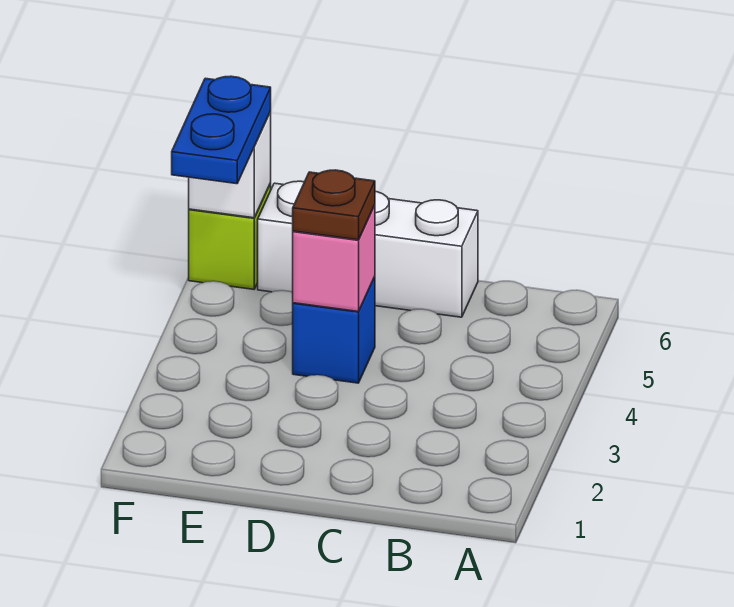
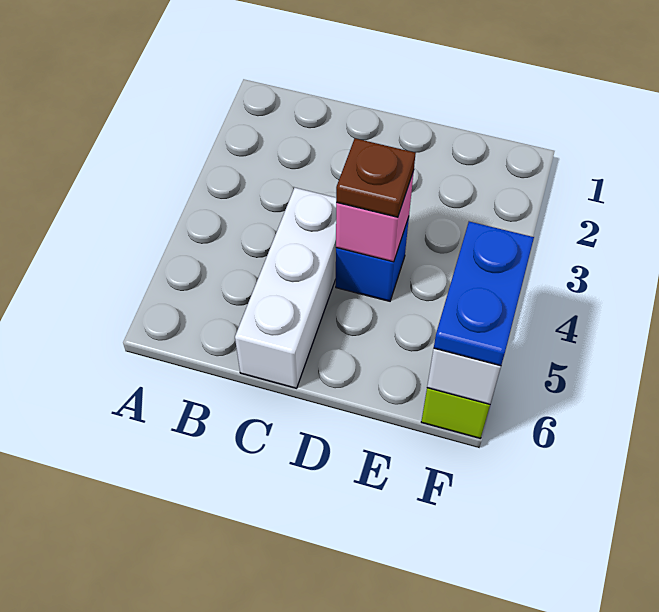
white brick C6:E6 level 1 -> white brick C4:C6 level 1

